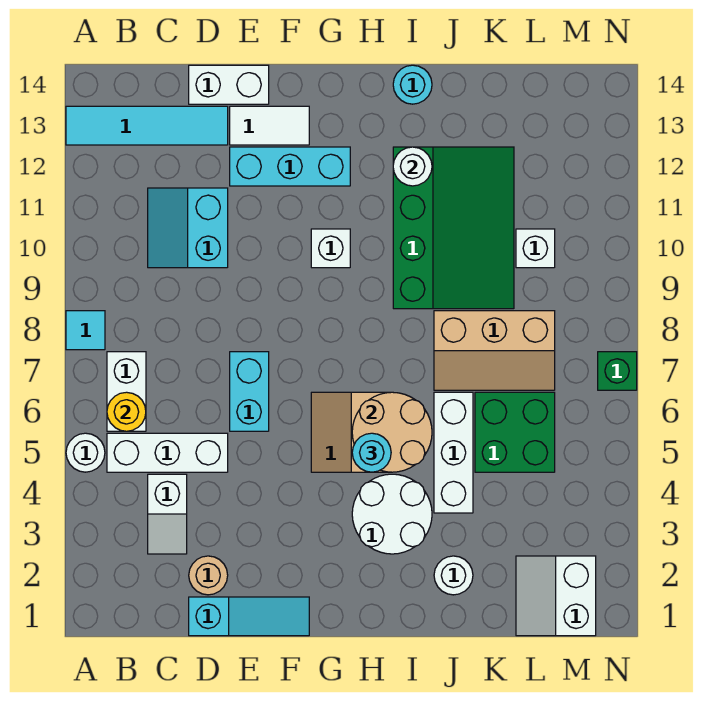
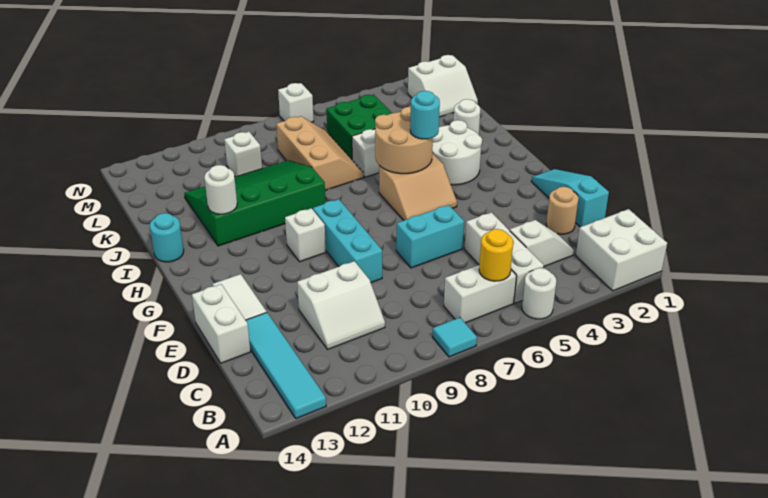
none -> white brick A1:B2 level 1
cyan slope C10:D11 level 1 top D -> white slope C10:D11 level 1 top D
cyan brick E12:G12 level 1 -> cyan brick E9:G9 level 1
green brick N7 level 1 -> white brick N7 level 1

